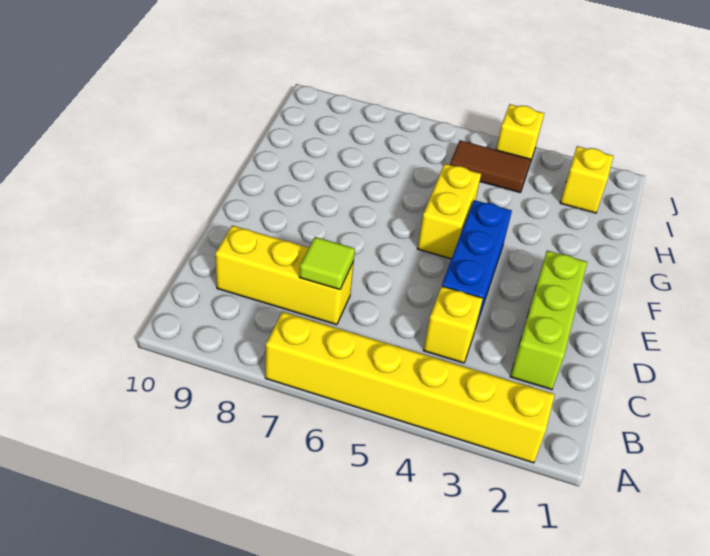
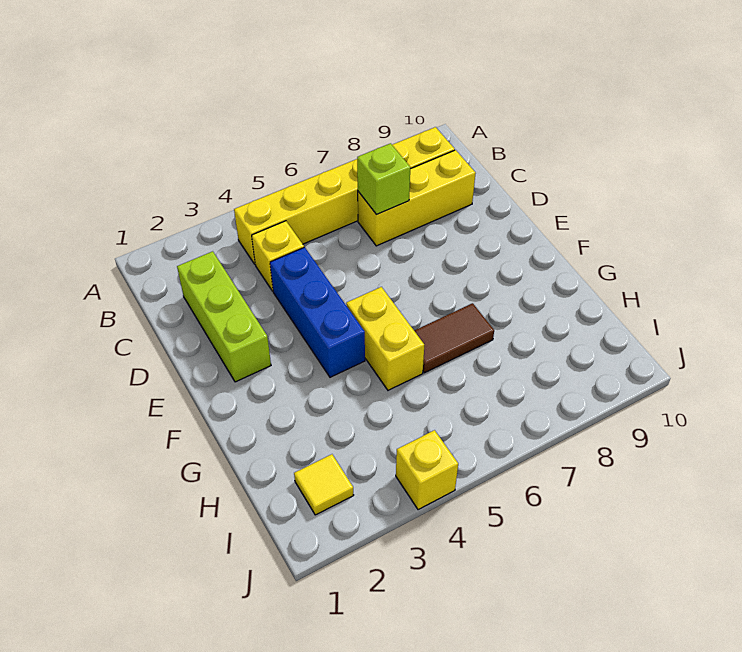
yellow brick A2:A7 level 1 -> yellow brick B4:B9 level 1
lime tile C7 level 2 -> lime brick C7 level 2
yellow brick I2 level 1 -> yellow tile I2 level 1
brown tile I4:I5 level 1 -> brown tile G6:G7 level 1

